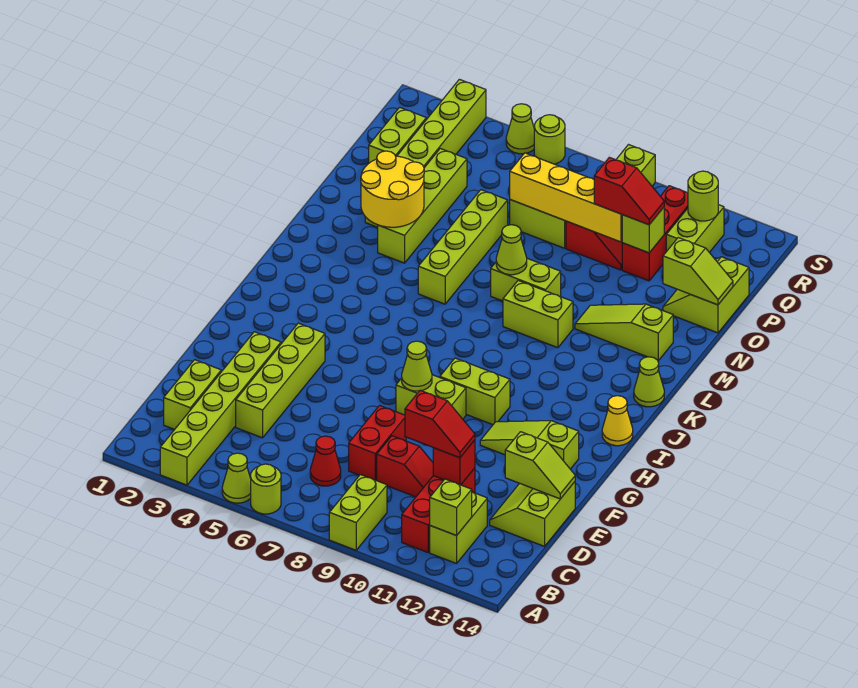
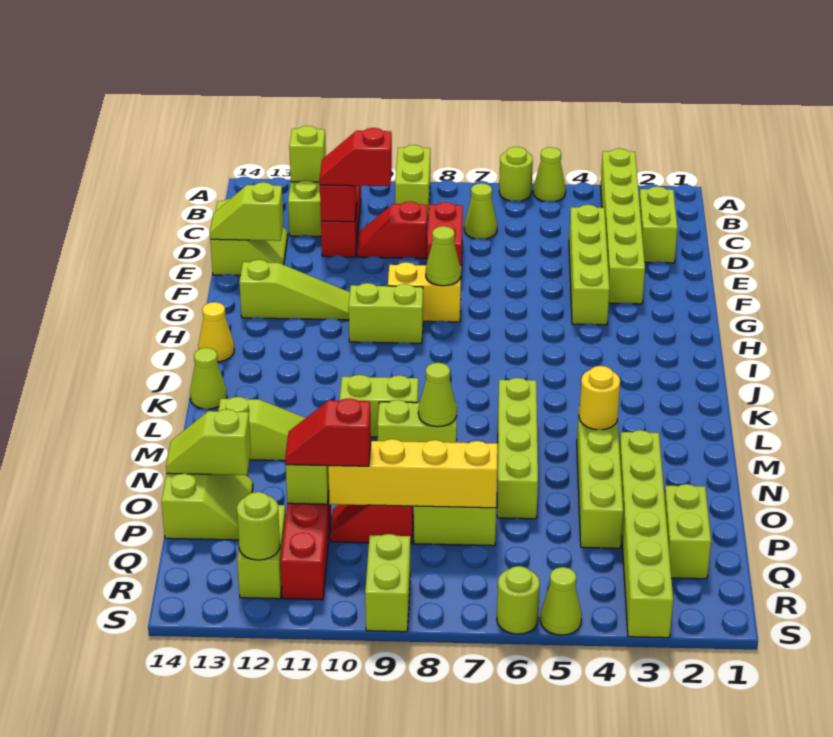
red cone C7 level 1 -> lime cone C7 level 1
lime brick G8:G9 level 1 -> yellow brick G8:G9 level 1
yellow round brick M3:N4 level 2 -> yellow round brick M4 level 2

